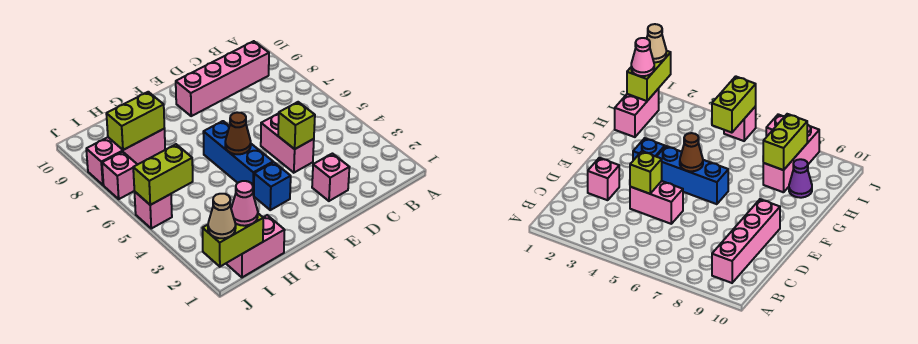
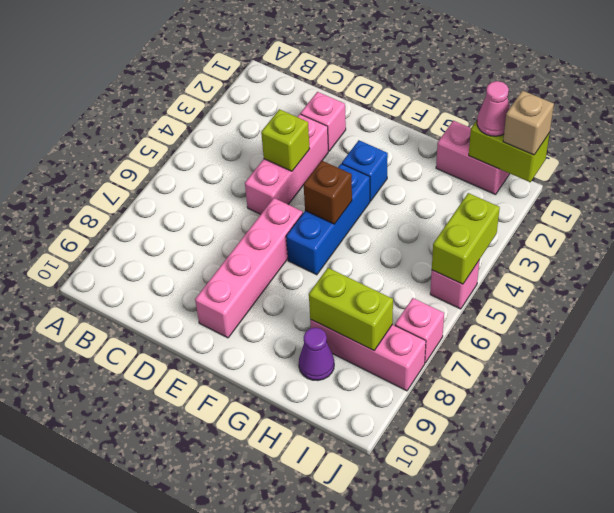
pink brick B9:E9 level 1 -> pink brick E6:E9 level 1
pink brick D4:D5 level 1 -> pink brick D3:D5 level 1
brown cone F5 level 2 -> brown brick F5 level 2
lime brick I5:J5 level 2 -> lime brick J4:J5 level 2
tan cone J1 level 3 -> tan brick J1 level 3

